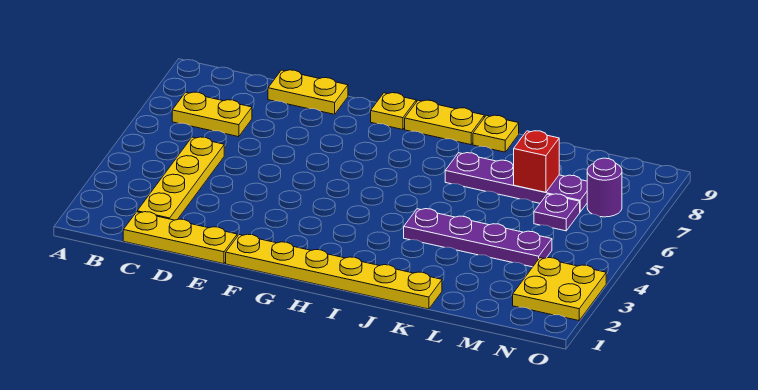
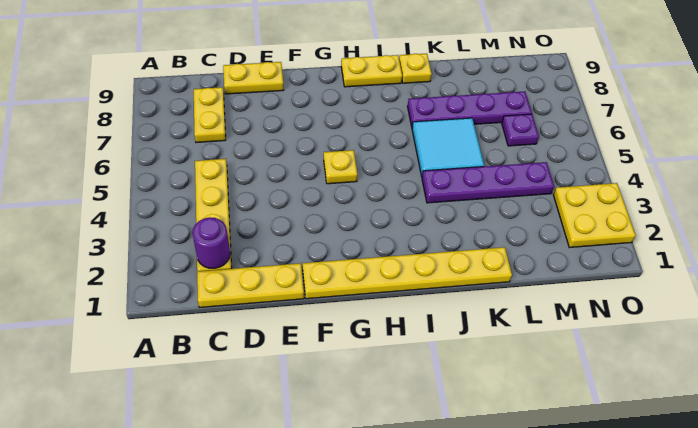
yellow plate B7:C7 level 1 -> yellow plate C7:C8 level 1
yellow plate G9 level 1 -> yellow plate G5 level 1
none -> cyan tile J5:K6 level 1
red brick L7 level 2 -> none
purple round brick N7 level 1 -> purple round brick C2 level 2

